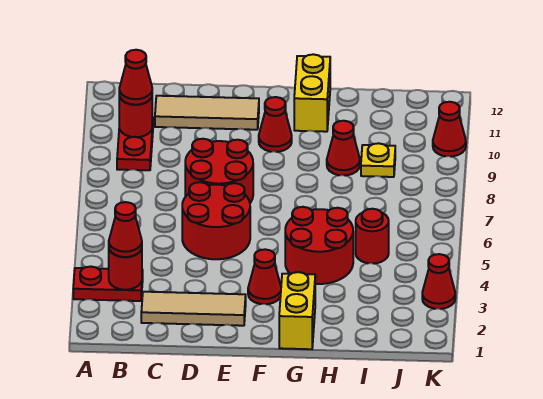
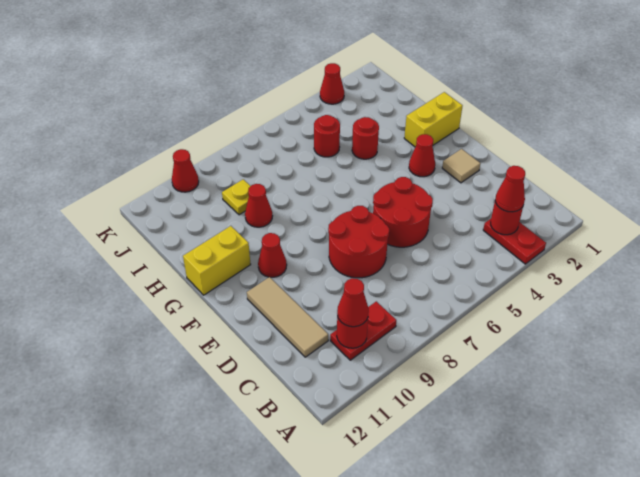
tan tile C2:E2 level 1 -> tan tile E2 level 1
red round brick G4:H5 level 1 -> red round brick H4 level 1

